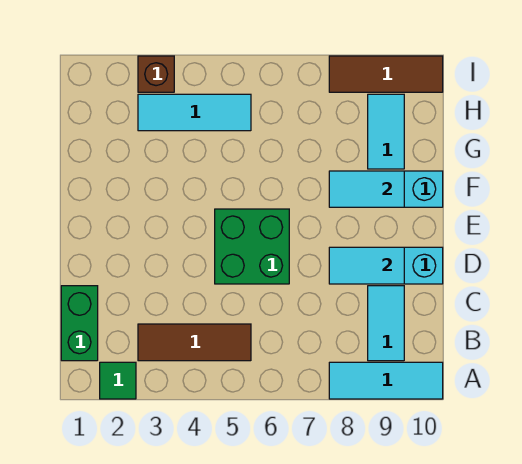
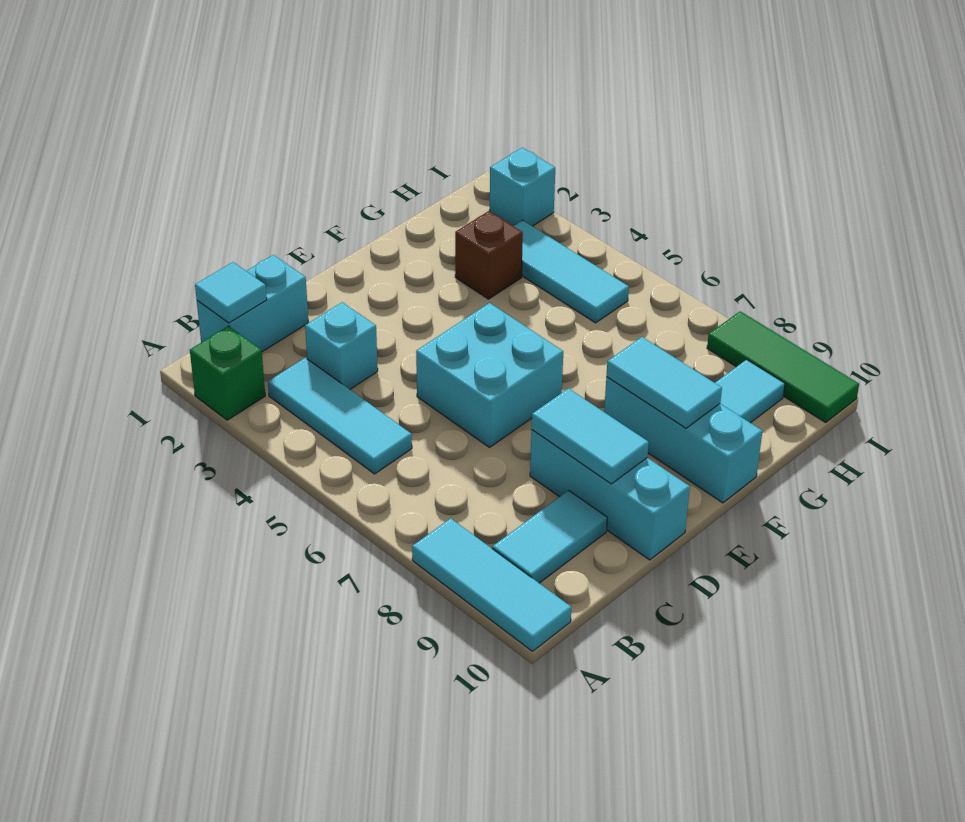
green tile A2 level 1 -> green brick A2 level 1
green brick B1:C1 level 1 -> cyan brick B1:C1 level 1
none -> cyan tile B1 level 2
brown tile B3:B5 level 1 -> cyan tile B3:B5 level 1
none -> cyan brick C3 level 1
green brick D5:E6 level 1 -> cyan brick D5:E6 level 1
none -> cyan brick I2 level 1
brown brick I3 level 1 -> brown brick G3 level 1
brown tile I8:I10 level 1 -> green tile I8:I10 level 1

